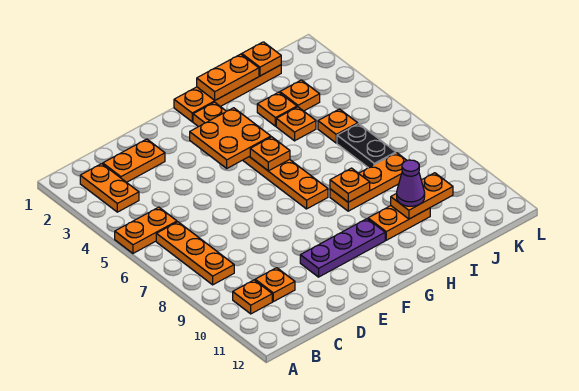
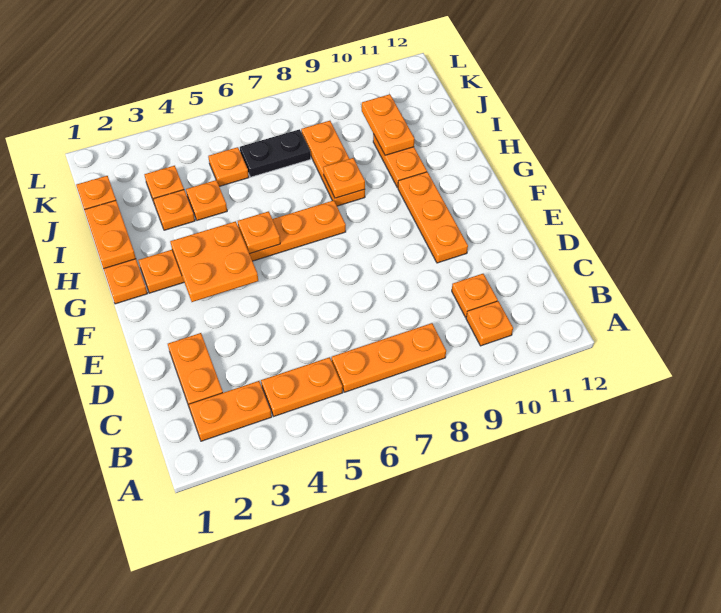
orange plate A5:B5 level 1 -> orange plate B4:B5 level 1
purple plate E10:G10 level 1 -> orange plate E10:G10 level 1
purple cone I10 level 3 -> none

